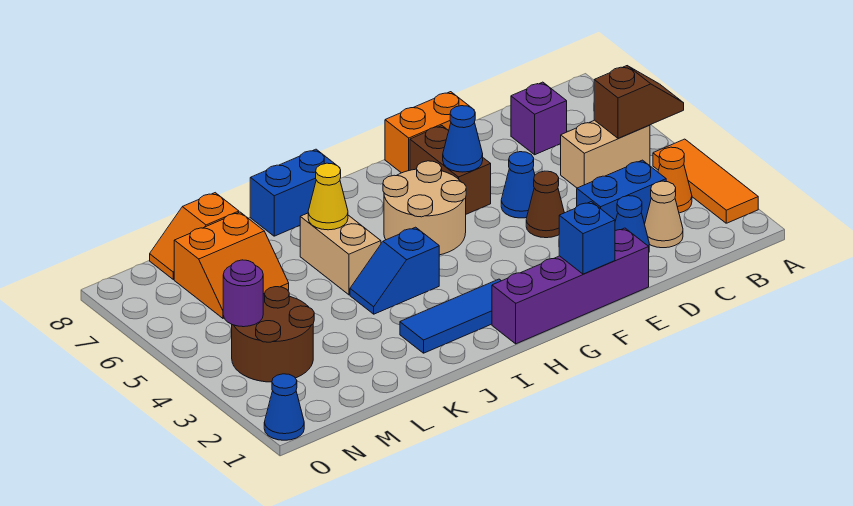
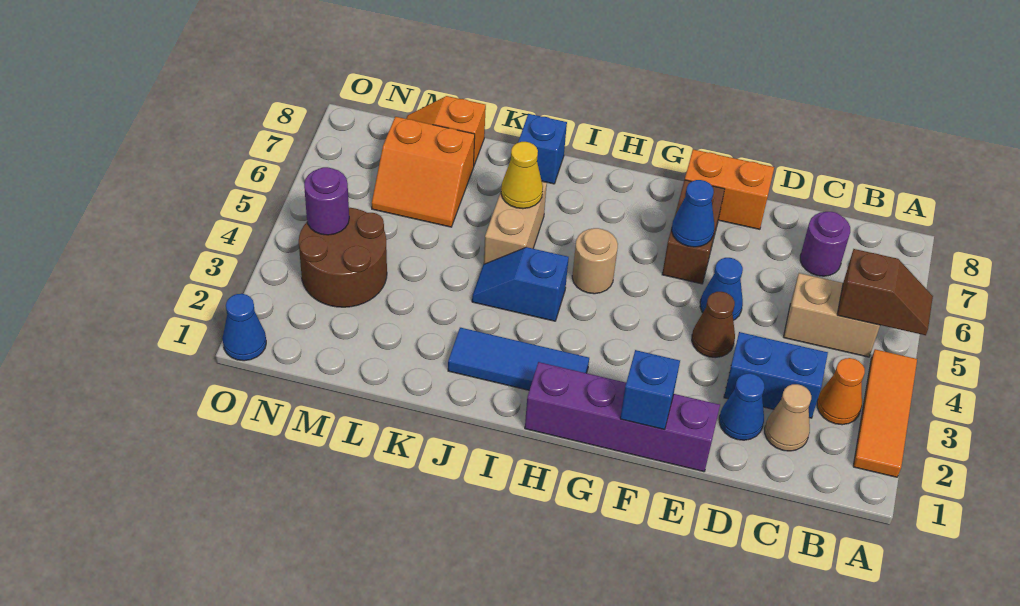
purple brick C7 level 1 -> purple round brick C7 level 1
tan round brick G5:H6 level 1 -> tan round brick H5 level 1
blue brick I8:J8 level 1 -> blue brick J8 level 1

